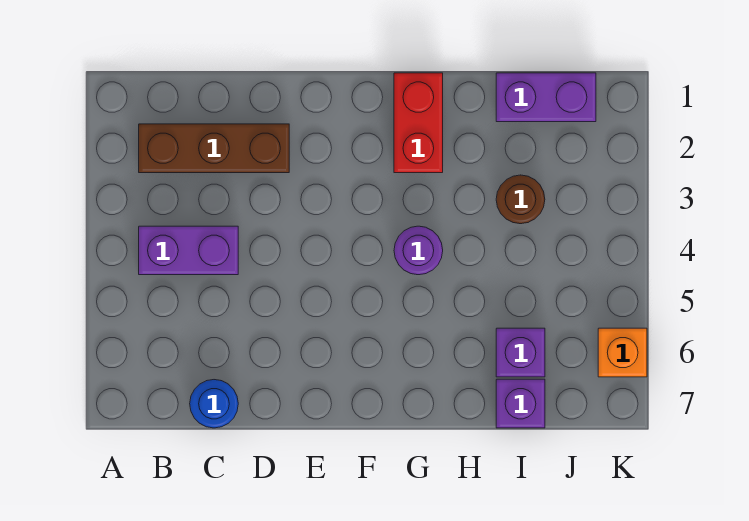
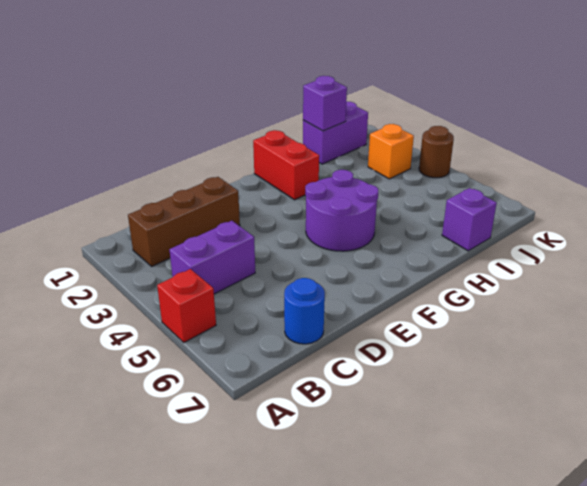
none -> red brick A5 level 1
purple round brick G4 level 1 -> purple round brick F4:G5 level 1
brown round brick I3 level 1 -> brown round brick K4 level 1
purple brick I6 level 1 -> purple brick I1 level 2
orange brick K6 level 1 -> orange brick J3 level 1

